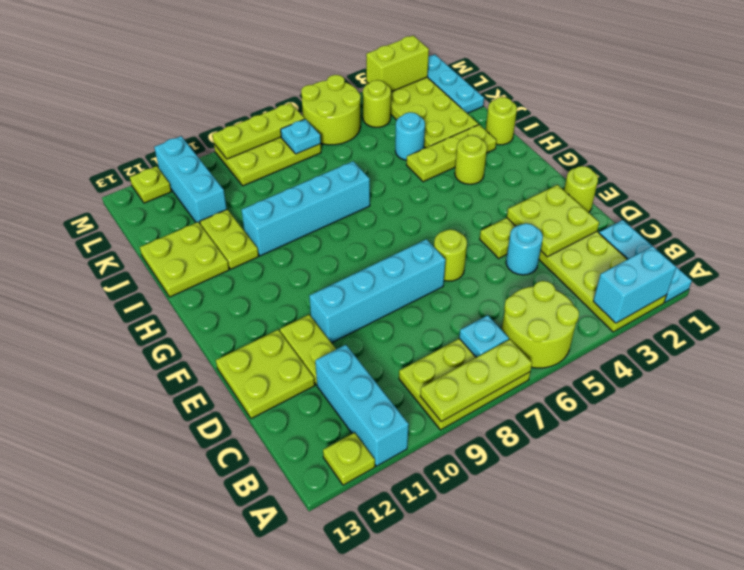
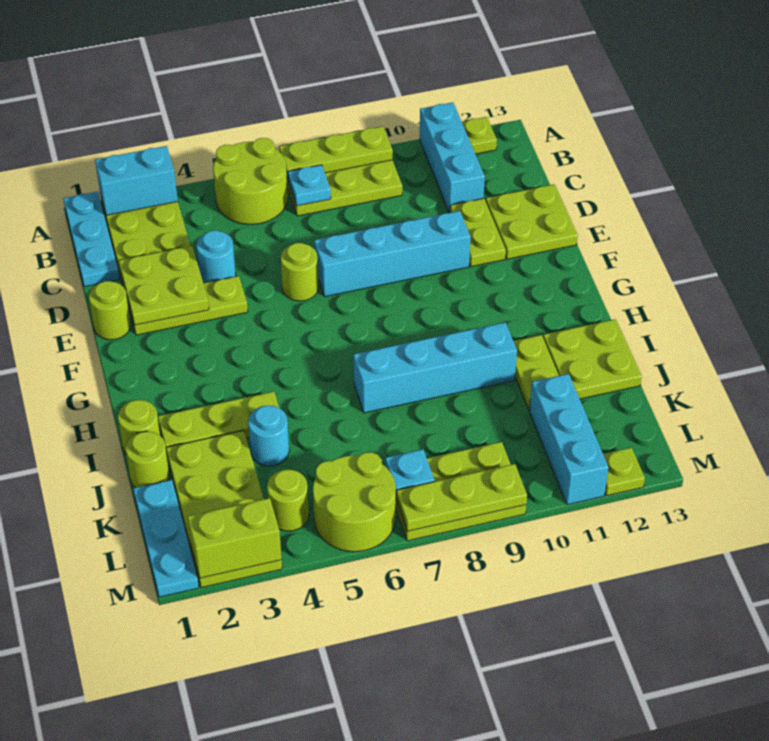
lime round brick H3 level 1 -> lime round brick J1 level 1

